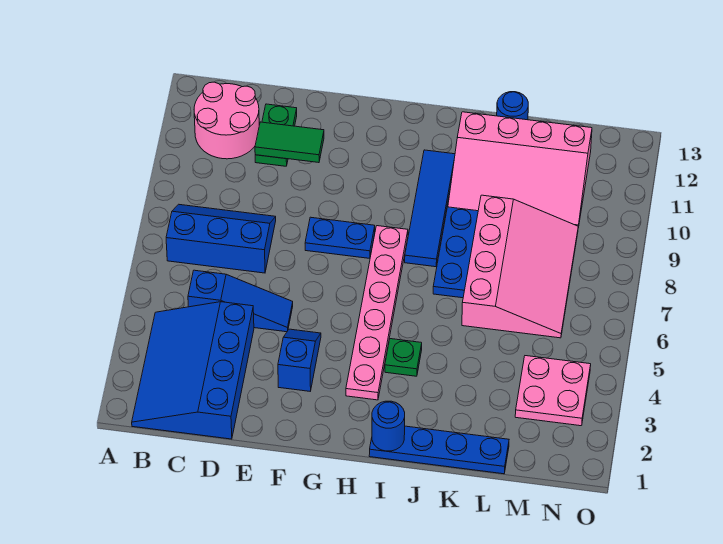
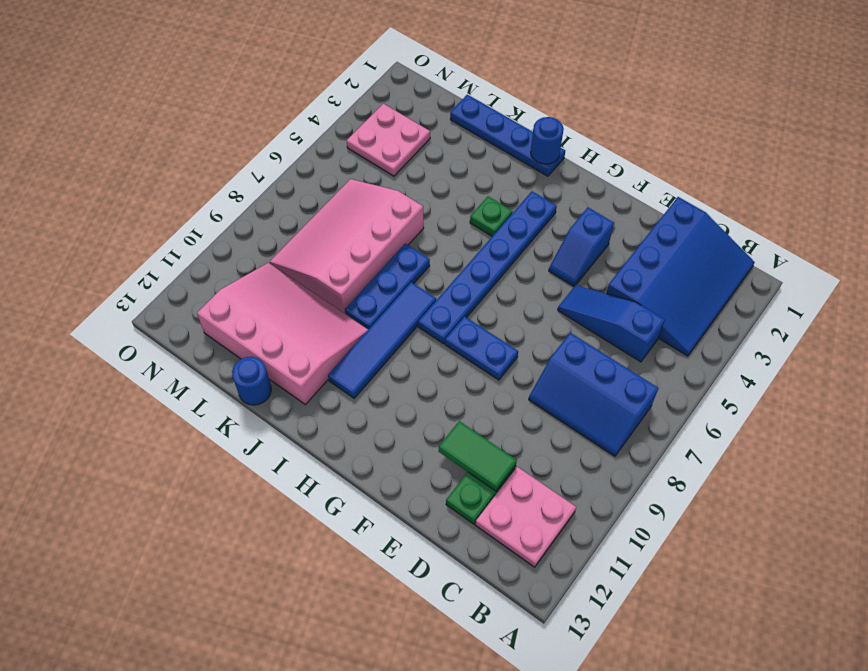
pink round brick B11:C12 level 1 -> pink plate B11:C12 level 1
pink plate H3:H8 level 1 -> blue plate H3:H8 level 1

